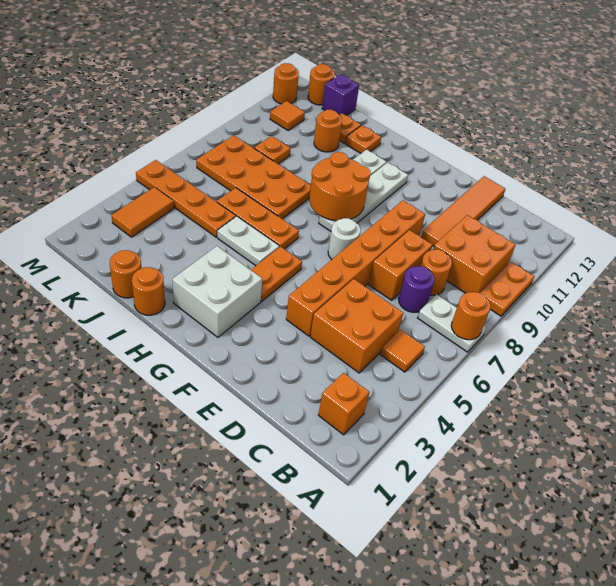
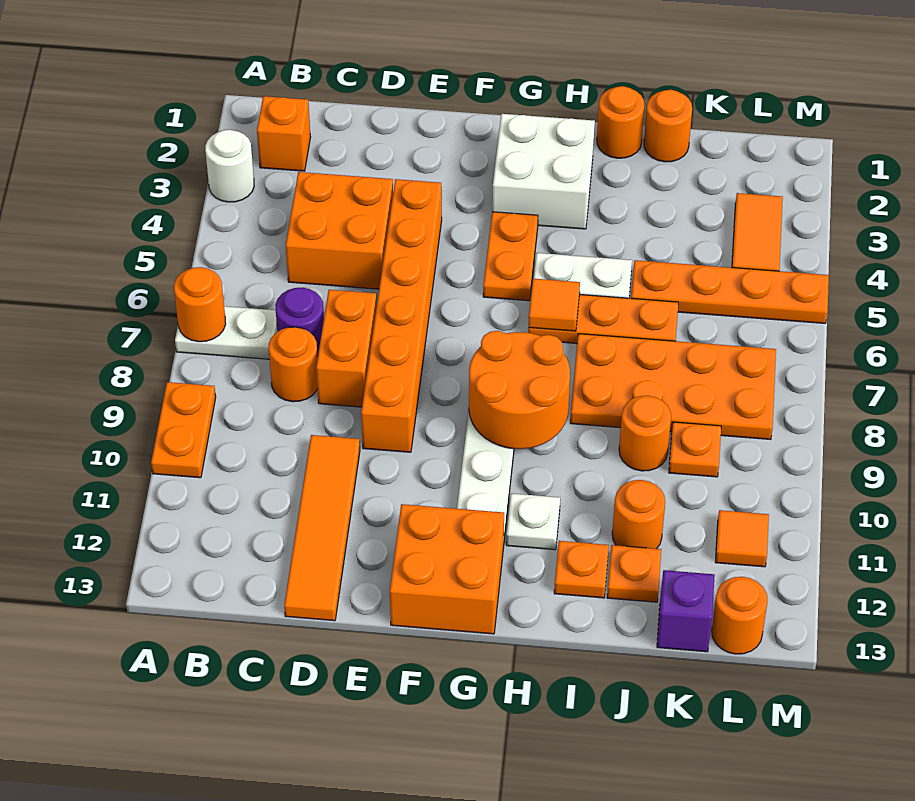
orange tile B5 level 1 -> orange tile H6 level 2
orange brick B9:C10 level 1 -> orange brick F12:G13 level 1
white round brick F7 level 1 -> white round brick A3 level 1
orange round brick M12 level 1 -> orange round brick J9 level 1

